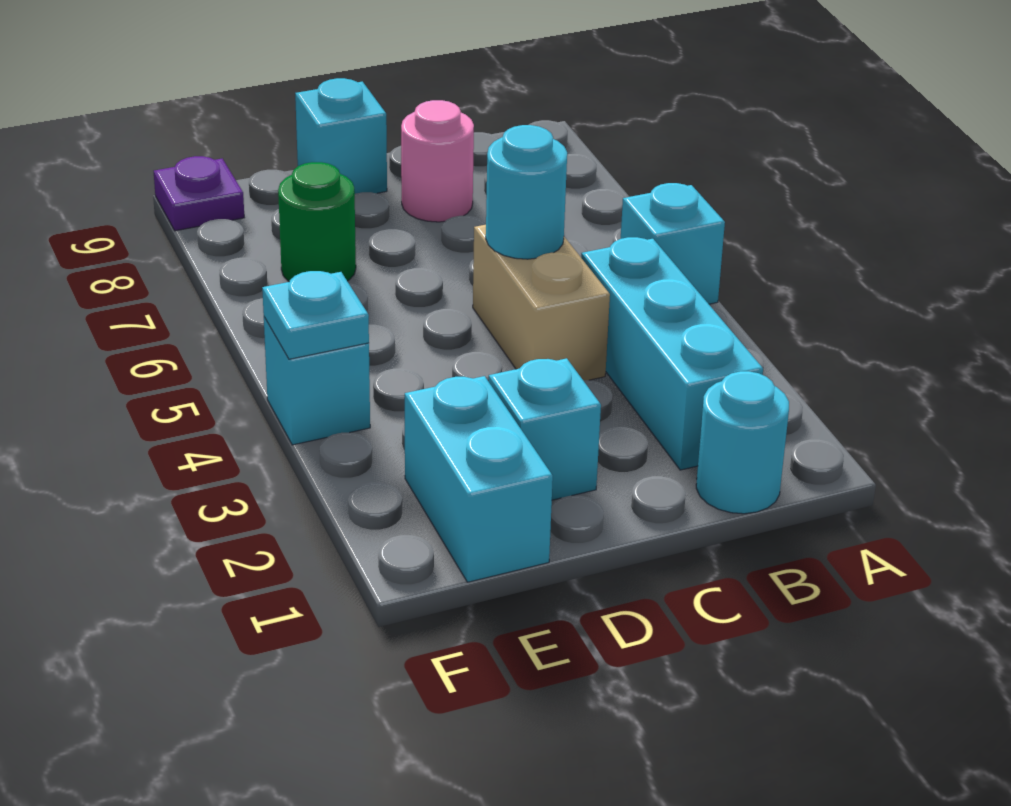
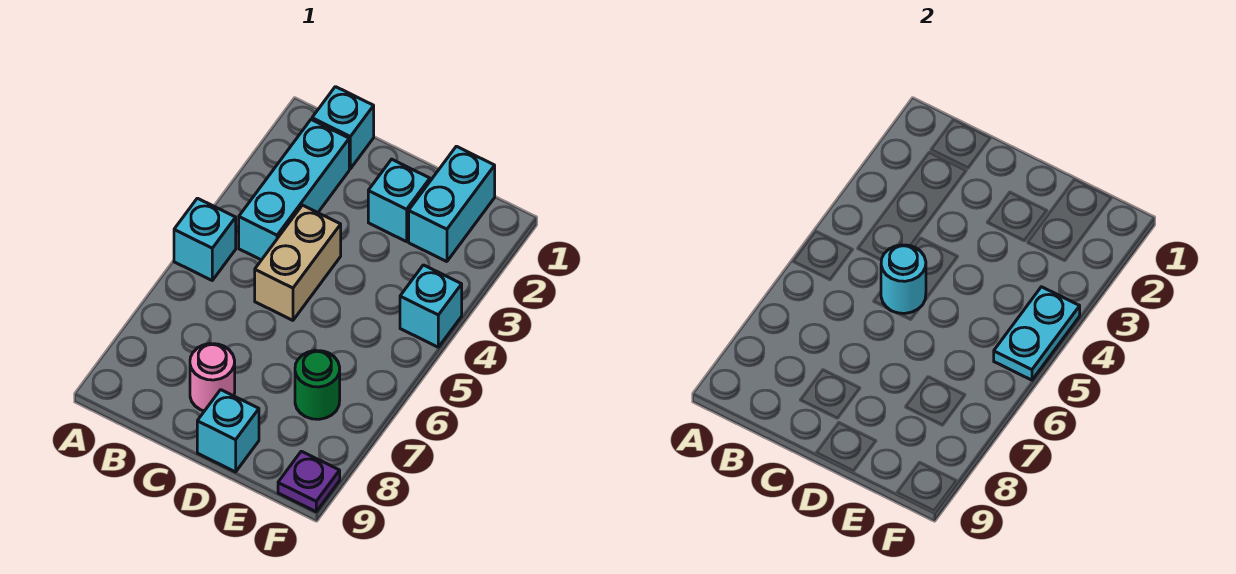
cyan round brick B1 level 1 -> cyan brick B1 level 1
cyan plate F4 level 2 -> cyan plate F4:F5 level 2

